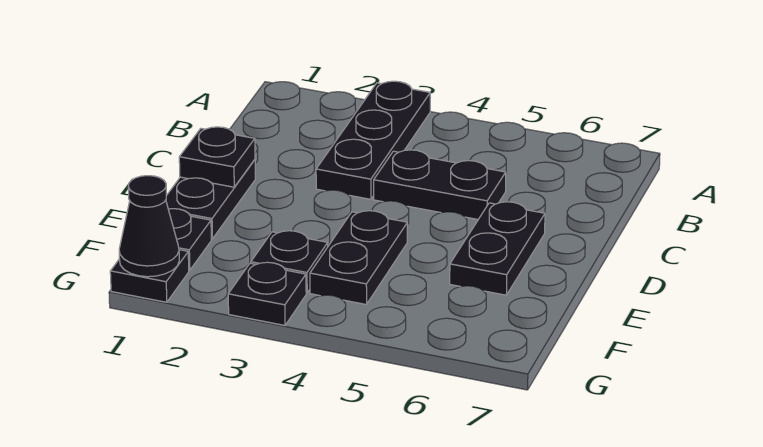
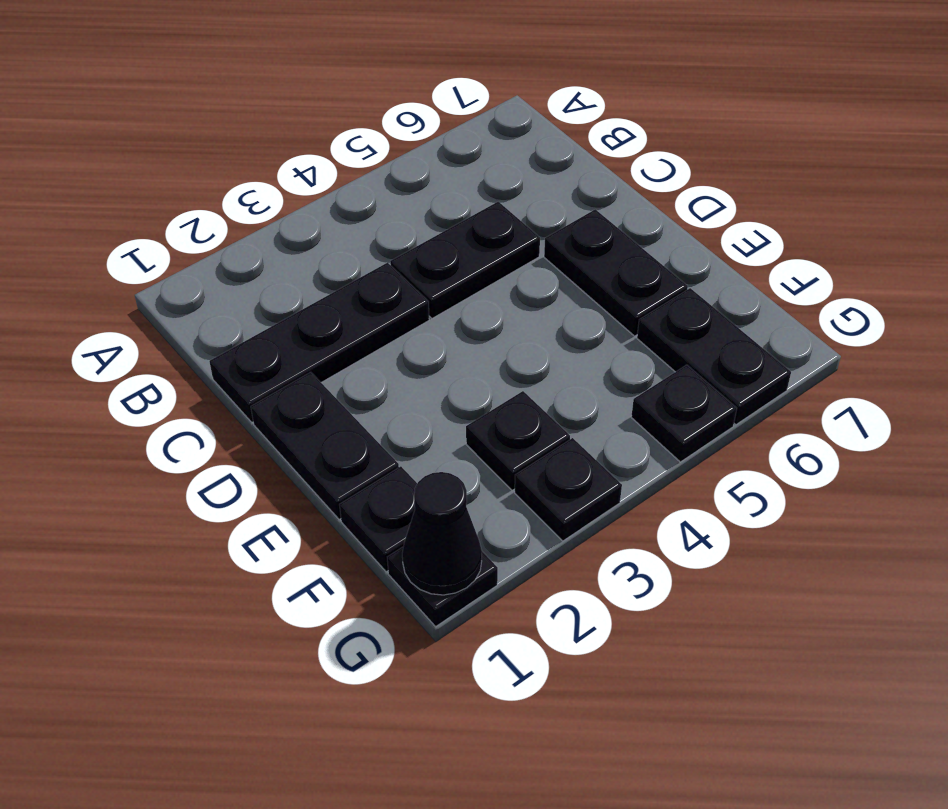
black plate A3:C3 level 1 -> black plate C1:C3 level 1
black plate D1 level 2 -> black plate G5 level 1
black plate E4:F4 level 1 -> black plate F6:G6 level 1

